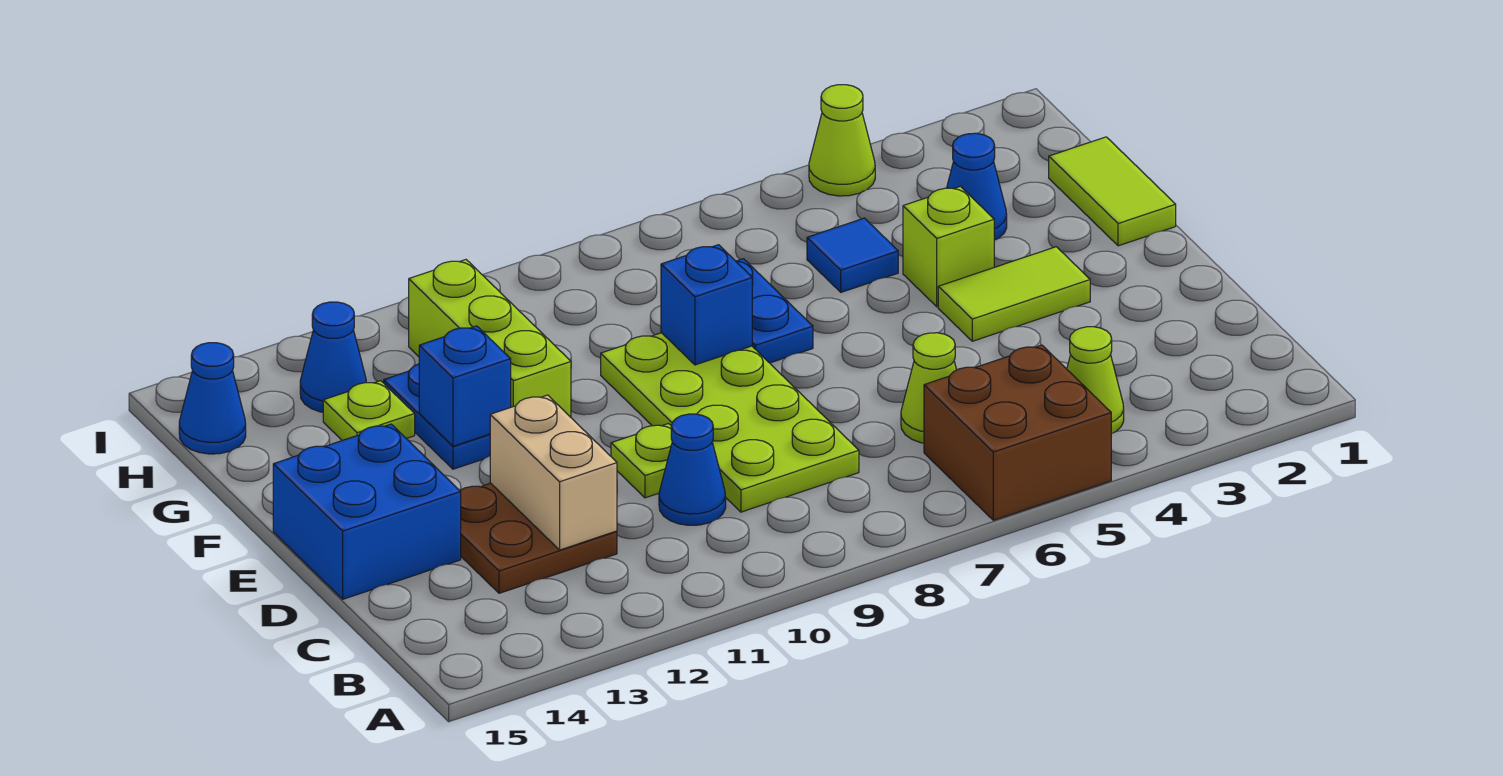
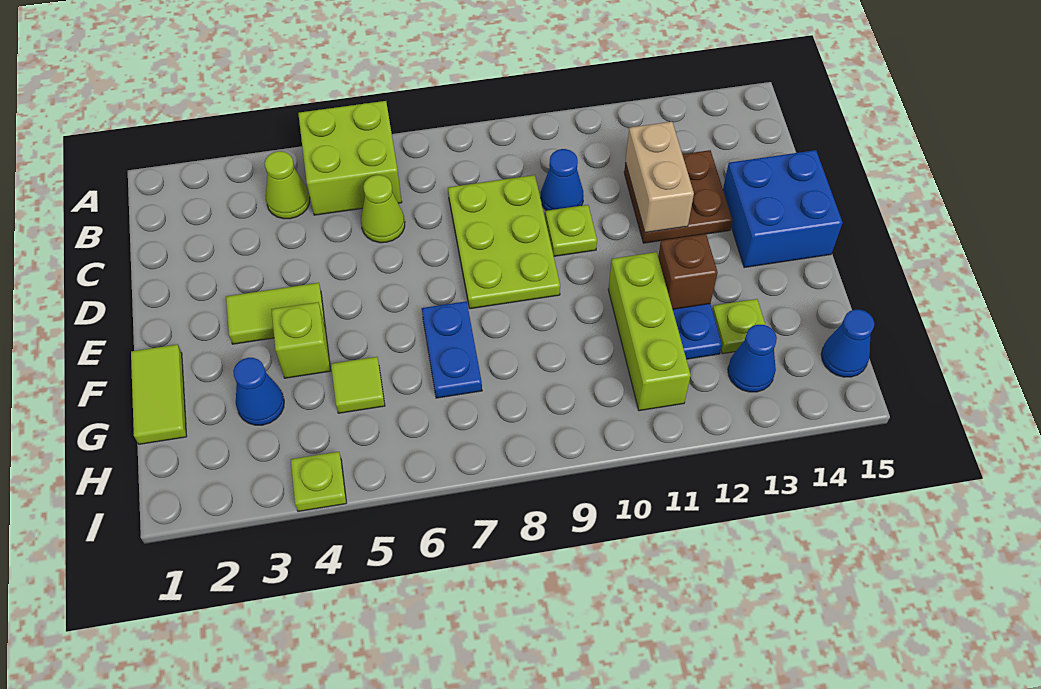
brown brick A5:B6 level 1 -> lime brick A5:B6 level 1
lime plate C8:F9 level 1 -> lime plate C8:E9 level 1
blue brick F8 level 2 -> none
blue brick F12 level 2 -> brown brick F12 level 2
blue tile G5 level 1 -> lime tile G5 level 1
lime cone I4 level 1 -> lime plate I4 level 1

